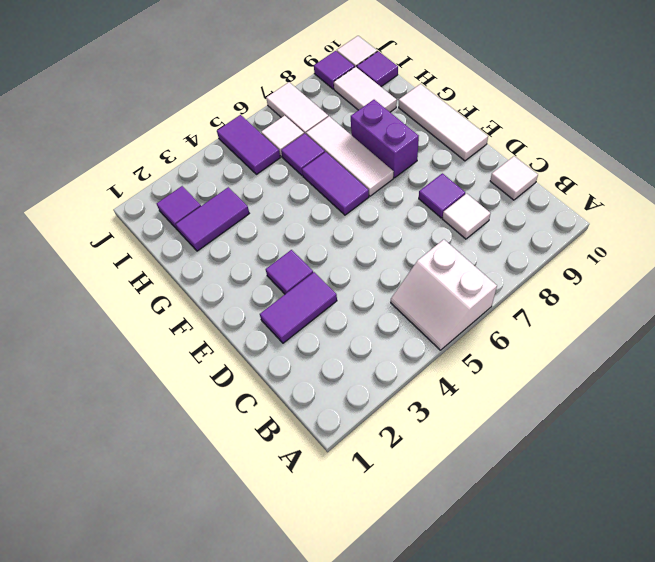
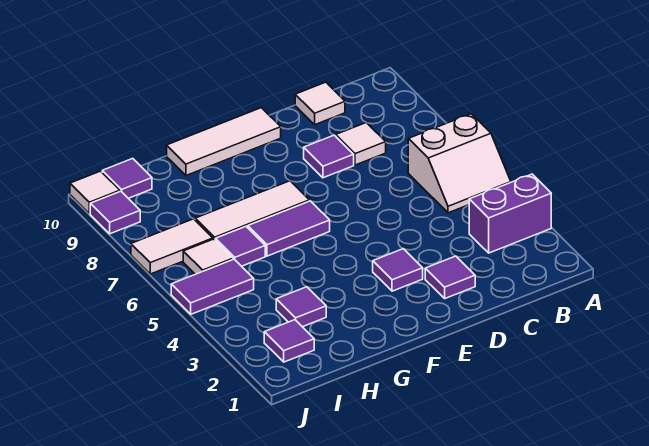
purple tile D2:D3 level 1 -> purple tile D2 level 1
purple brick F8:G8 level 1 -> purple brick A3:B3 level 1
purple tile H2:H3 level 1 -> purple tile H3 level 1
white tile H9:I9 level 1 -> none

